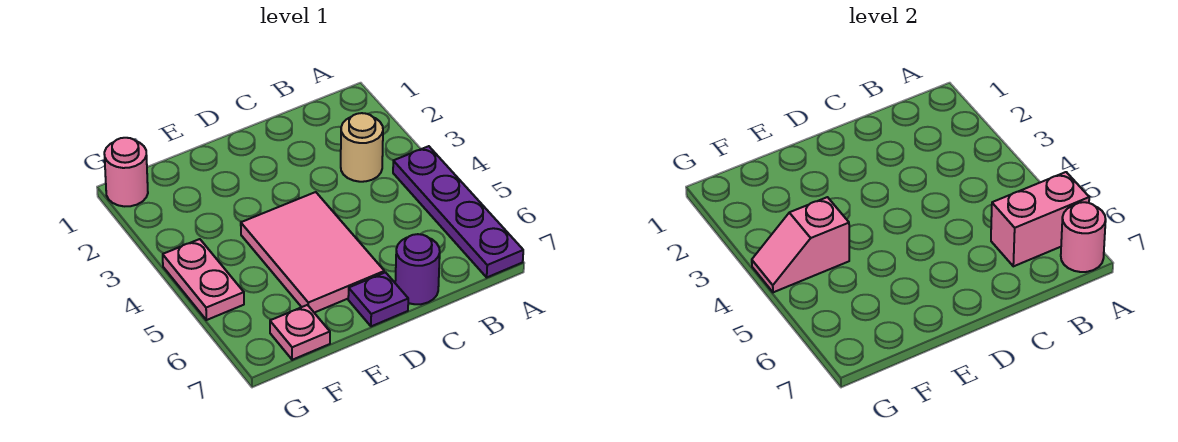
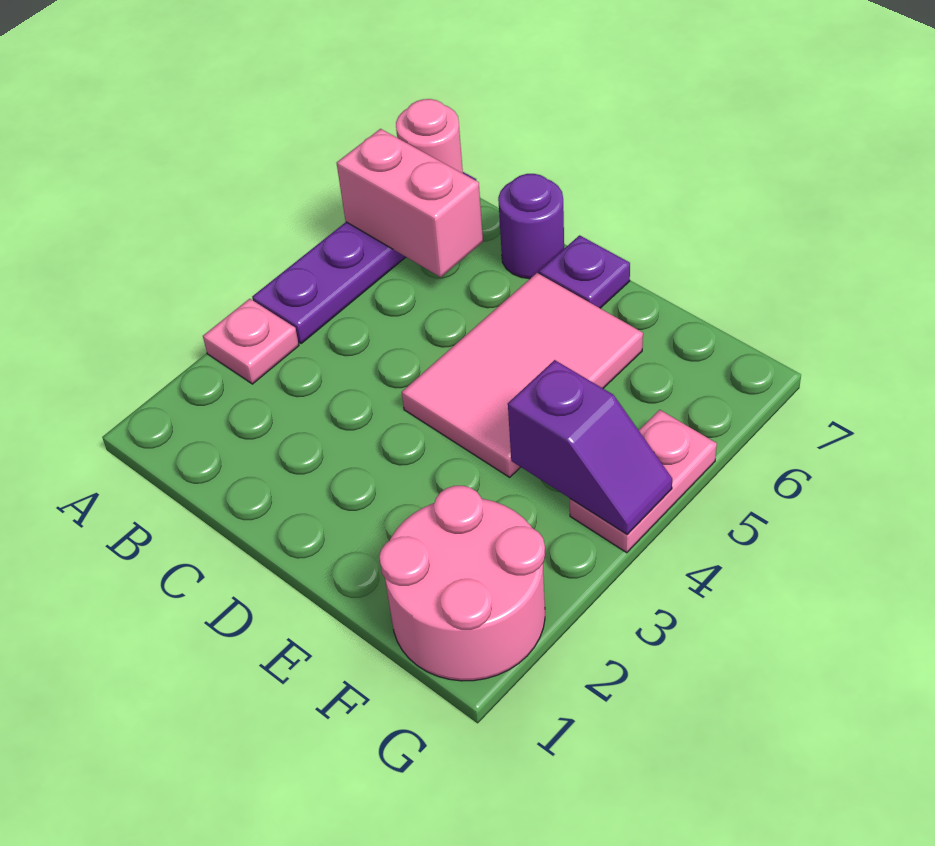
tan round brick B3 level 1 -> none
pink slope F4:G4 level 2 top F -> purple slope F4:G4 level 2 top F
pink plate F7 level 1 -> pink plate A3 level 1
pink round brick G1 level 1 -> pink round brick F1:G2 level 1

